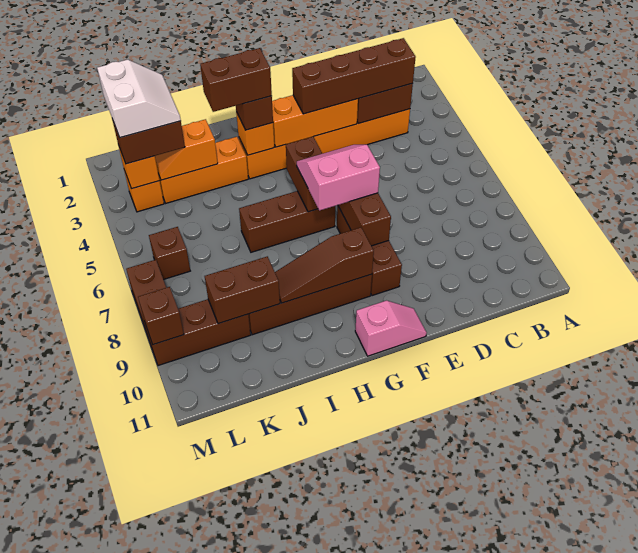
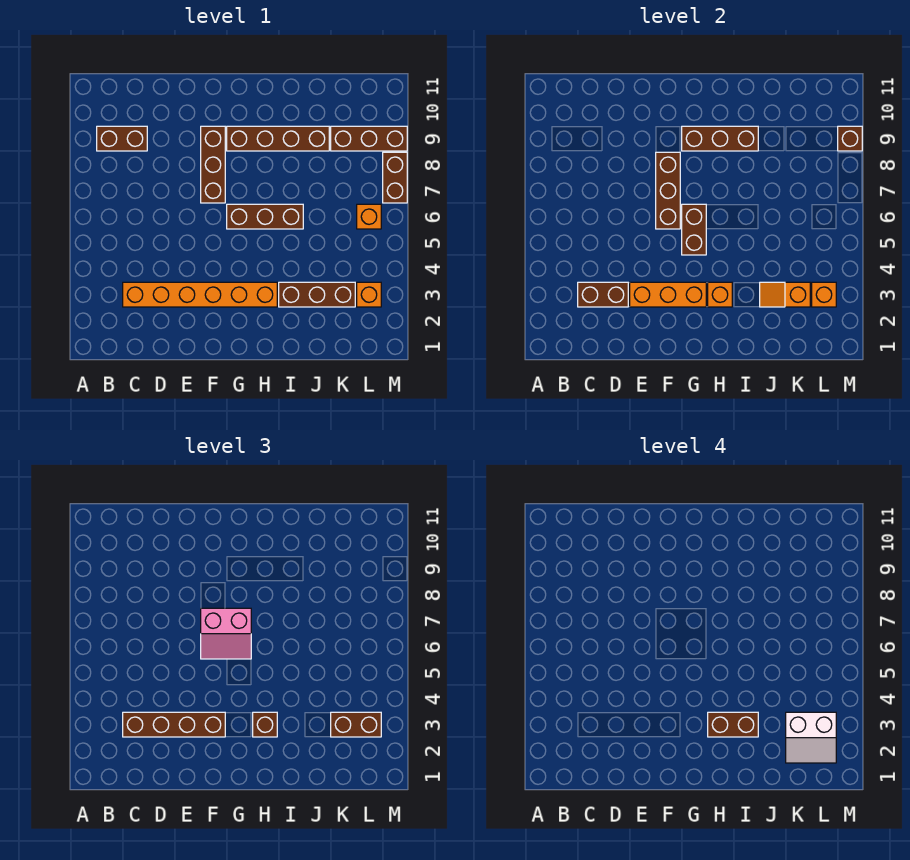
pink slope F11:G11 level 1 top G -> none
brown slope G9:I9 level 2 top G -> brown brick G9:I9 level 2
orange brick I3:K3 level 1 -> brown brick I3:K3 level 1
orange slope J3:K3 level 2 top J -> orange slope J3:K3 level 2 top K
brown brick J9:K9 level 2 -> brown brick B9:C9 level 1
white slope K2:L3 level 4 top L -> white slope K2:L3 level 4 top 3
brown brick L6 level 1 -> orange brick L6 level 1

